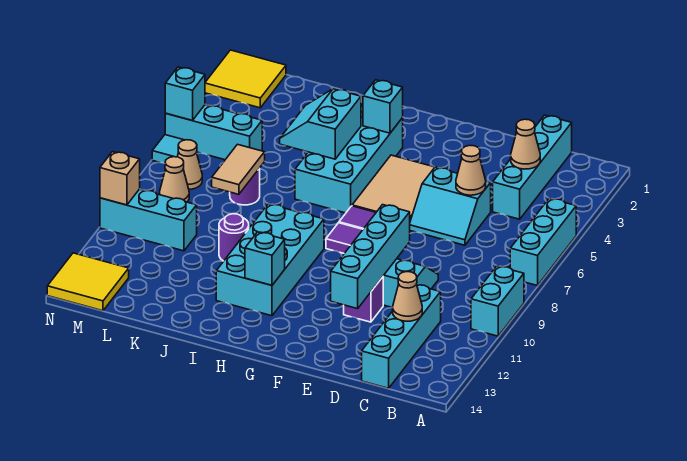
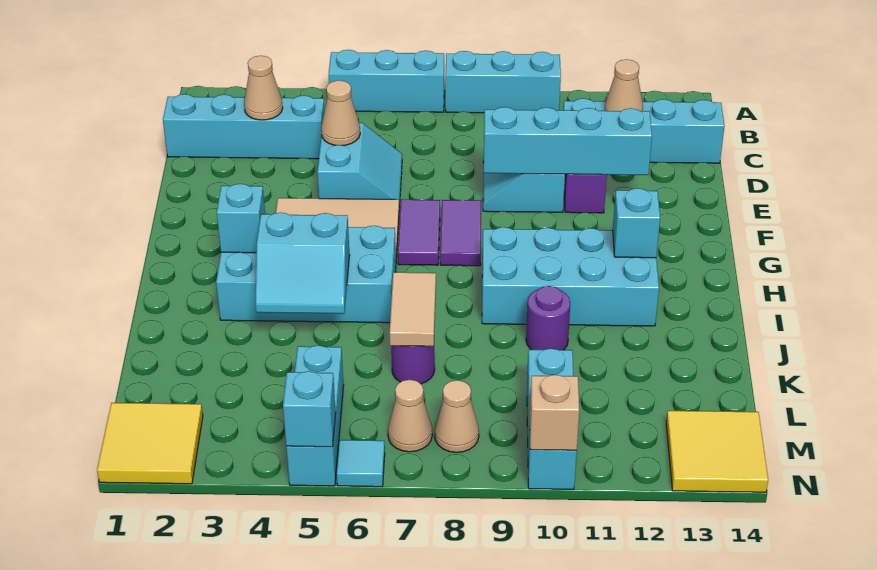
cyan brick A9:A10 level 1 -> cyan brick A8:A10 level 1
tan tile K7:K8 level 2 -> tan tile J7:K7 level 2

